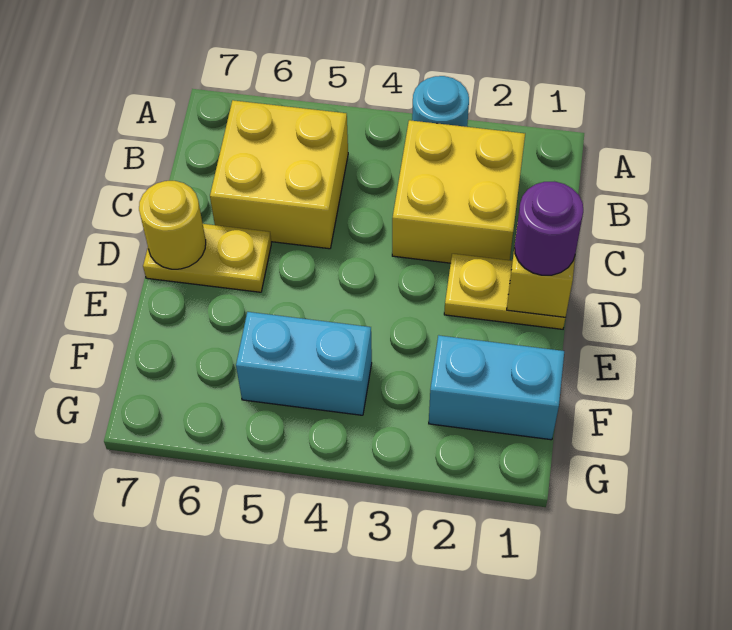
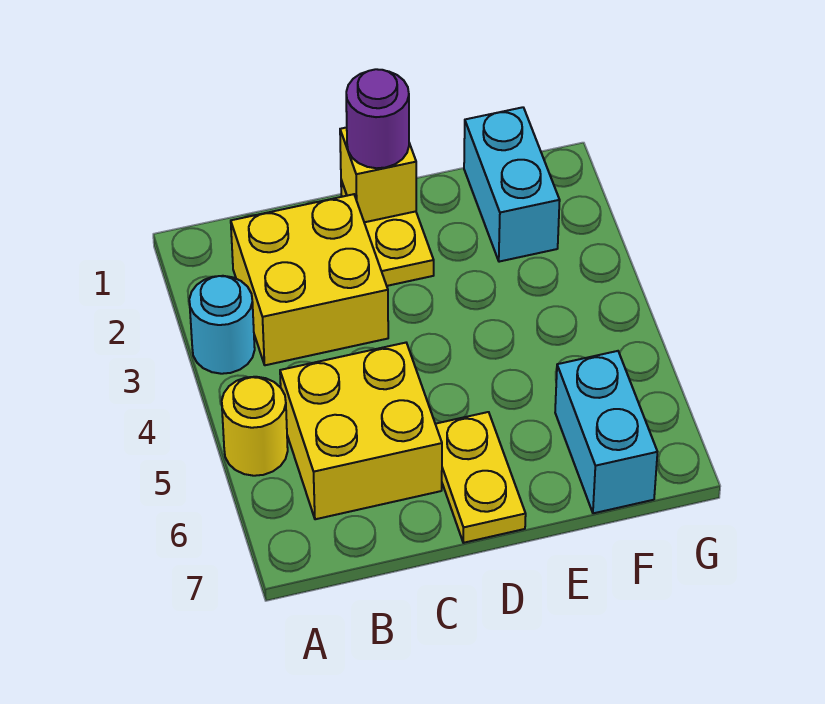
yellow round brick D7 level 2 -> yellow round brick A5 level 1
cyan brick F4:F5 level 1 -> cyan brick F6:F7 level 1

